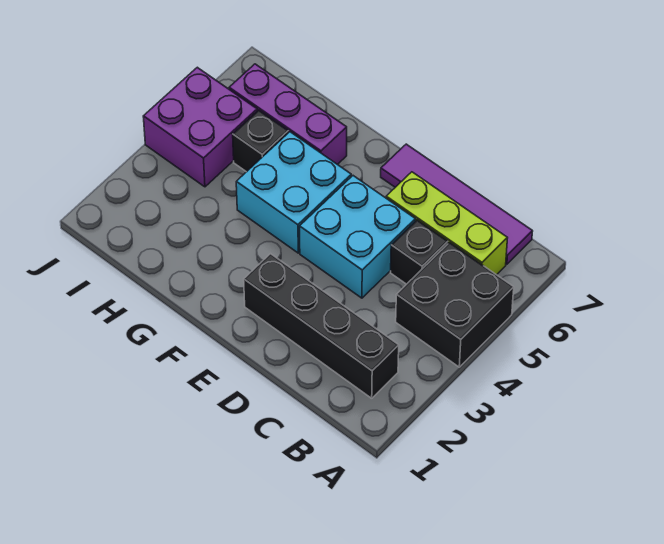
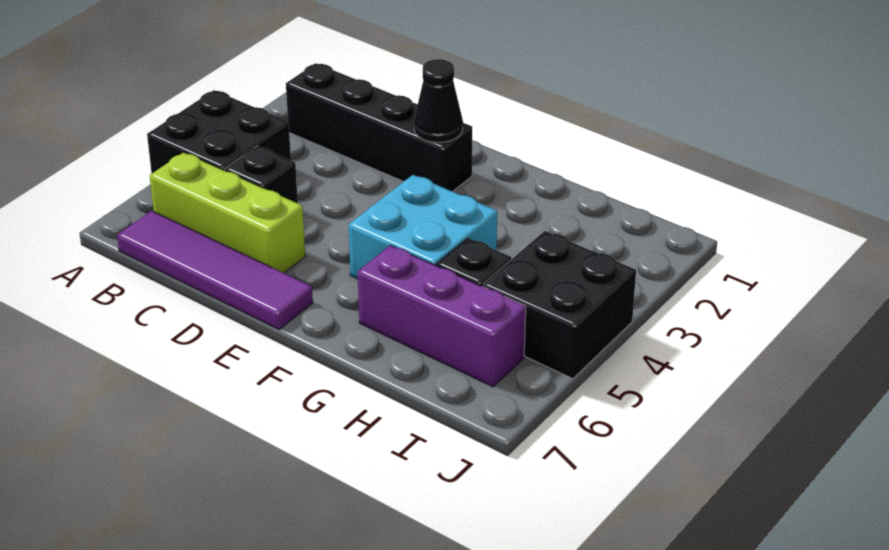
cyan brick D4:E5 level 1 -> none
none -> black cone E2 level 2
purple brick I4:J5 level 1 -> black brick I4:J5 level 1

